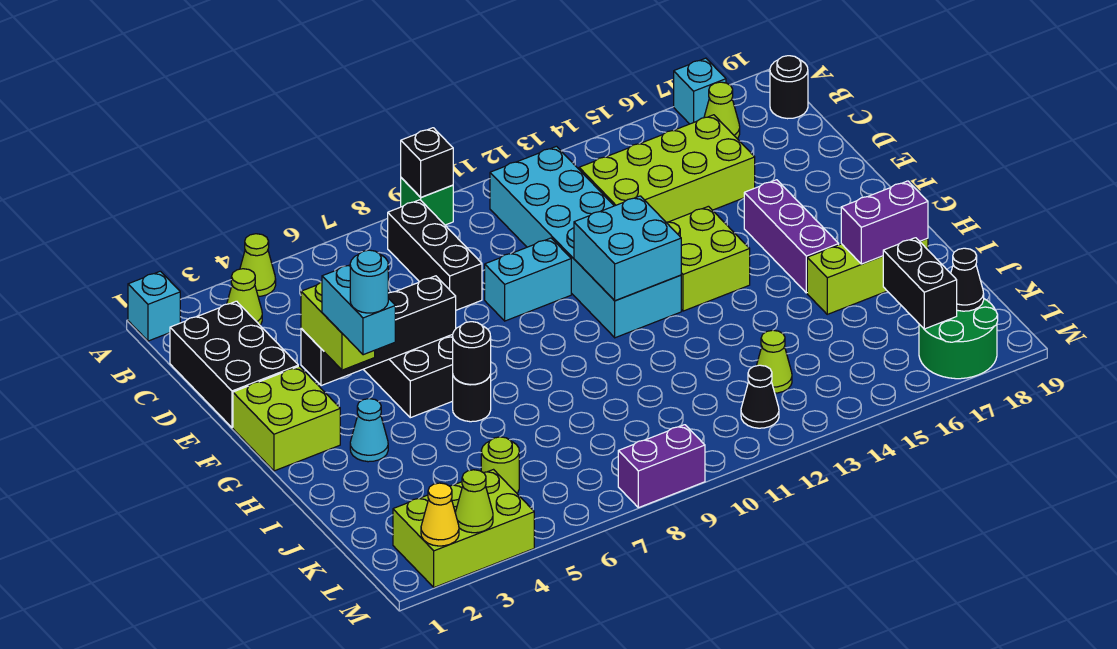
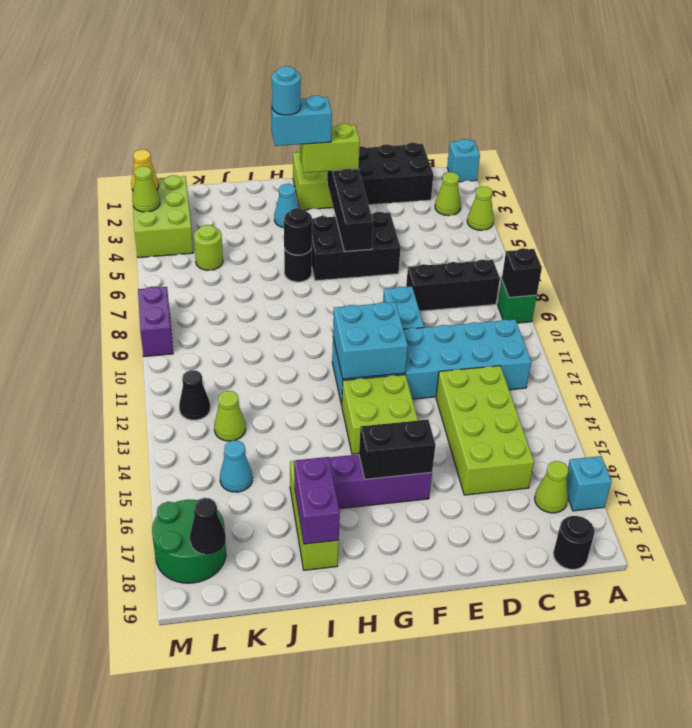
none -> cyan cone K15 level 1
black brick K17:L17 level 2 -> black brick F16:G16 level 2

